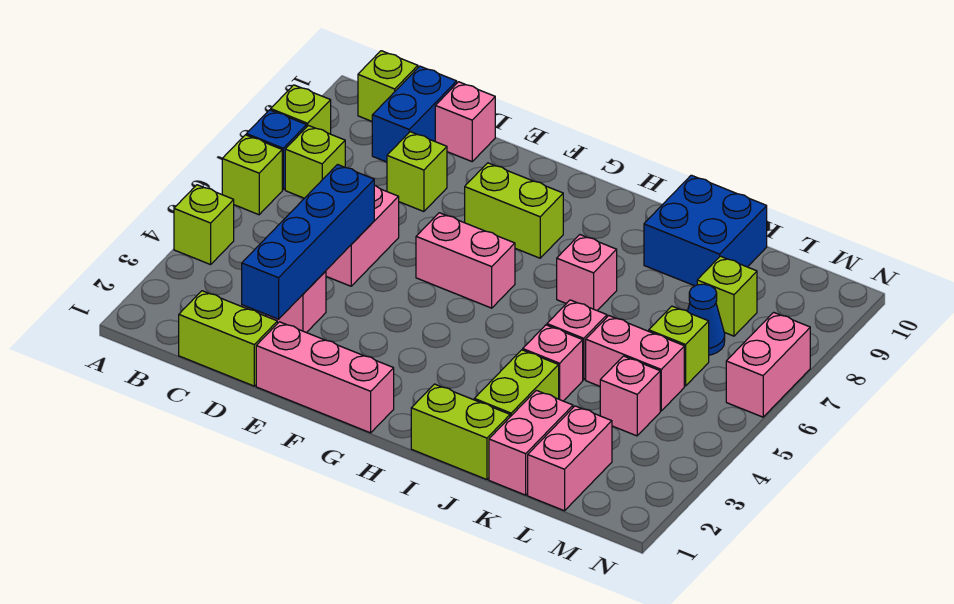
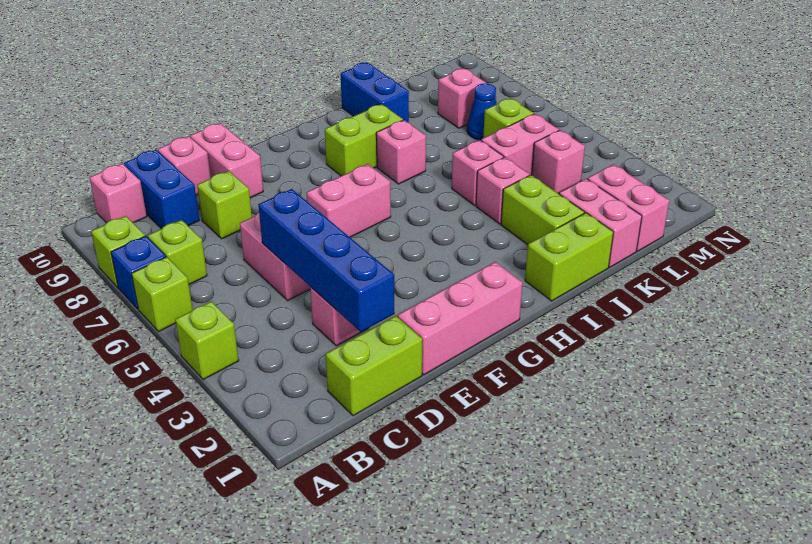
lime brick B10 level 1 -> pink brick B10 level 1
lime brick F8:G8 level 1 -> lime brick H8:I8 level 1
blue brick J9:K10 level 1 -> blue brick J9:J10 level 1
lime brick L8 level 1 -> pink brick L8 level 1
pink brick N6:N7 level 1 -> pink brick E9:E10 level 1

